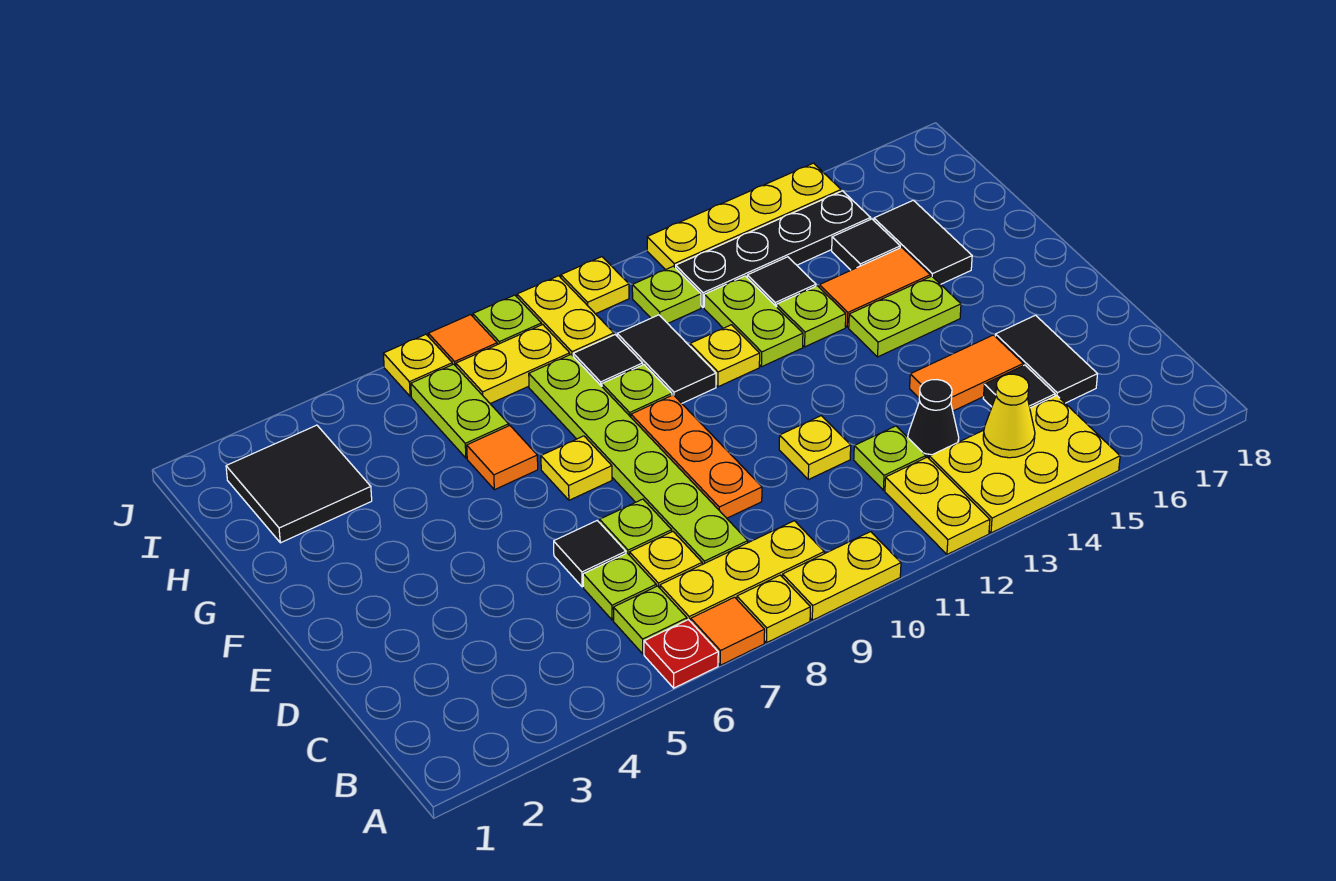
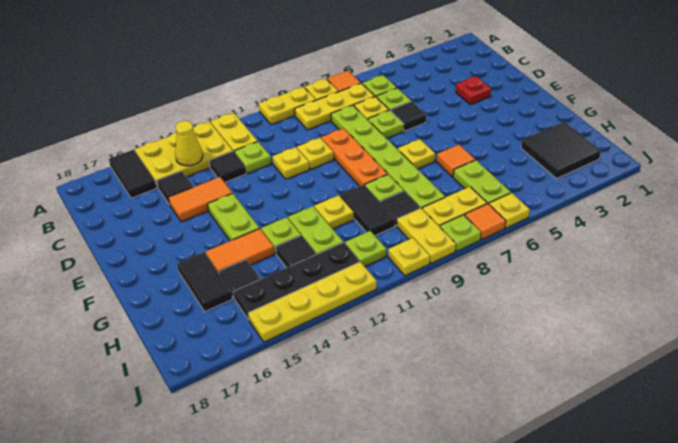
red plate A6 level 1 -> red plate D3 level 1
black cone C13 level 1 -> black tile C13 level 1
black tile C16:D16 level 1 -> black tile A16:B16 level 1
none -> yellow plate D10 level 1
lime plate F14:F15 level 1 -> lime plate E14:F14 level 1

